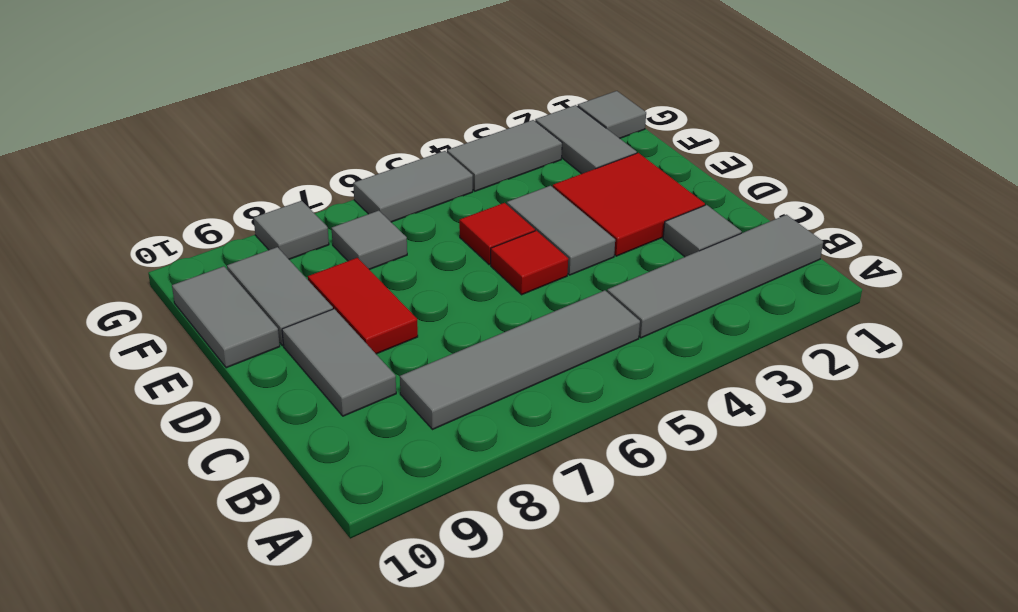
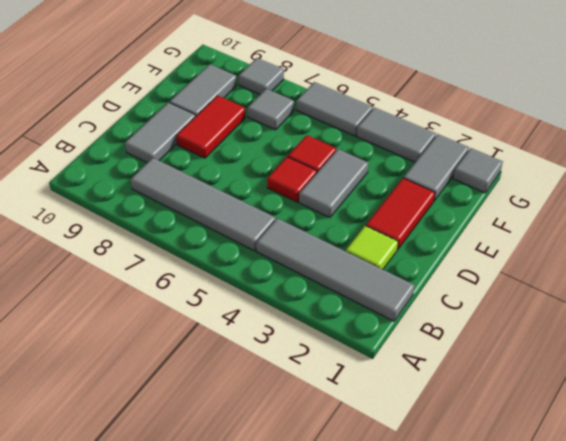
grey tile C2 level 1 -> lime tile C2 level 1
red tile D2:E3 level 1 -> red tile D2:E2 level 1
grey tile E10:F10 level 1 -> none

